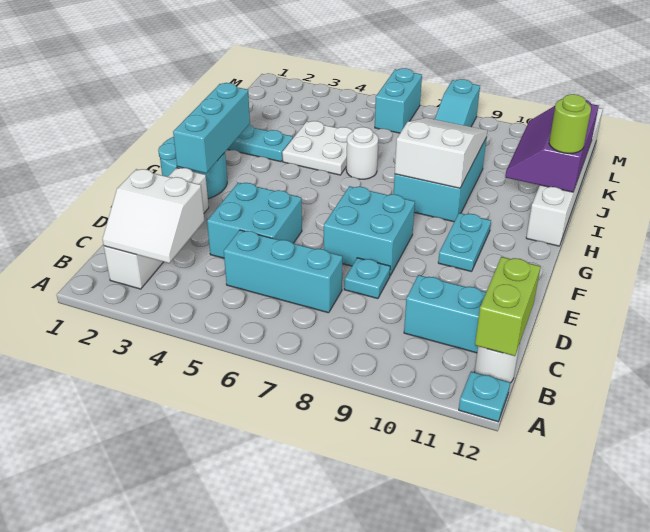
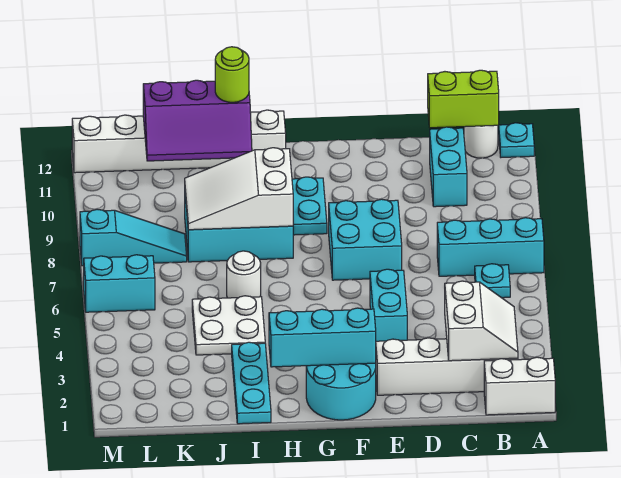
none -> white brick A1:B1 level 1
cyan brick C5:C7 level 1 -> cyan brick A7:C7 level 1
cyan brick D4:E5 level 1 -> cyan brick E4:E5 level 1
cyan plate D8 level 1 -> cyan plate B6 level 1
cyan plate F10:G10 level 1 -> cyan plate G9:G10 level 1

